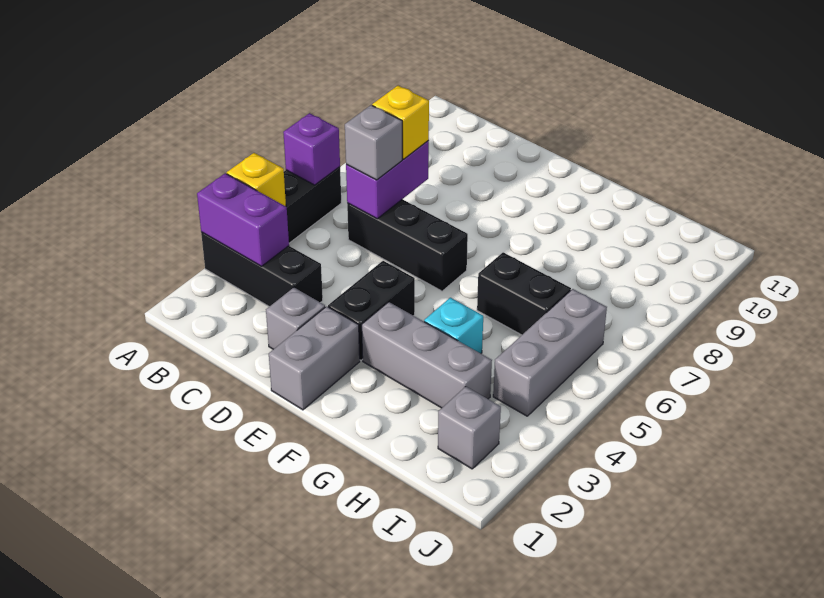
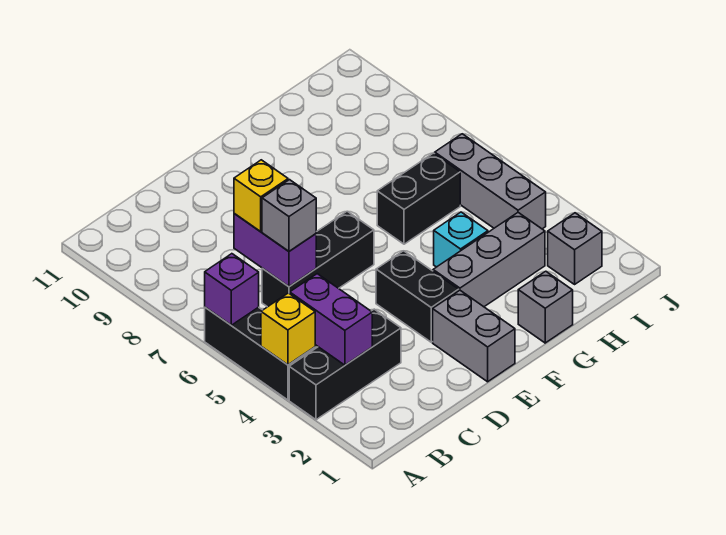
purple brick A3:B3 level 2 -> purple brick B3:B4 level 2
grey brick D2 level 1 -> grey brick G1 level 1

